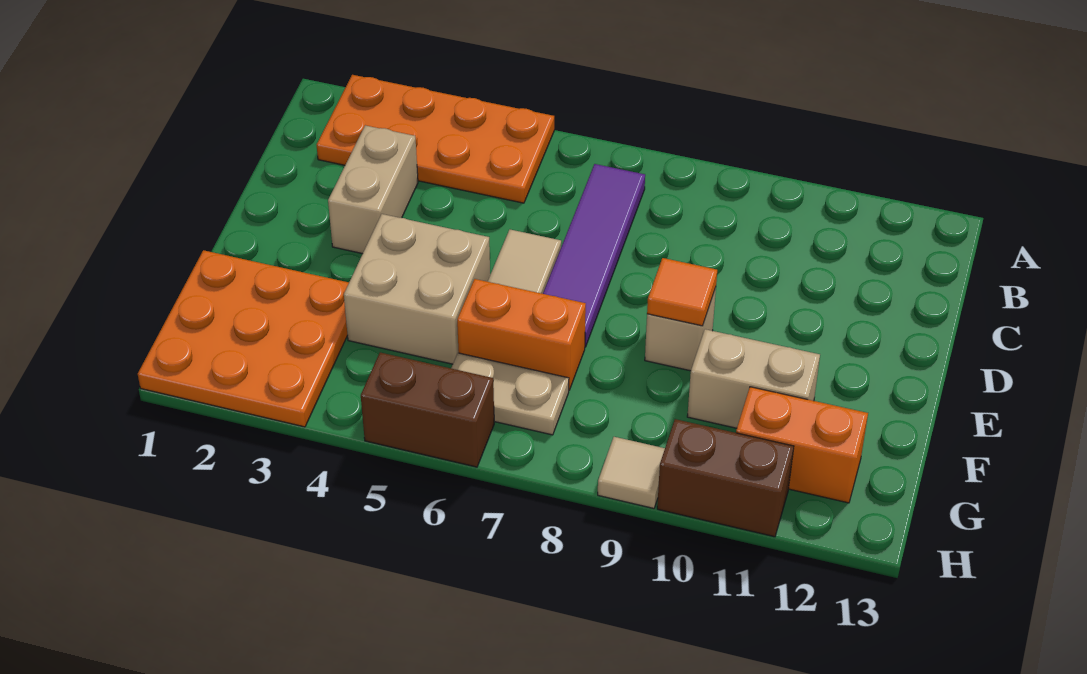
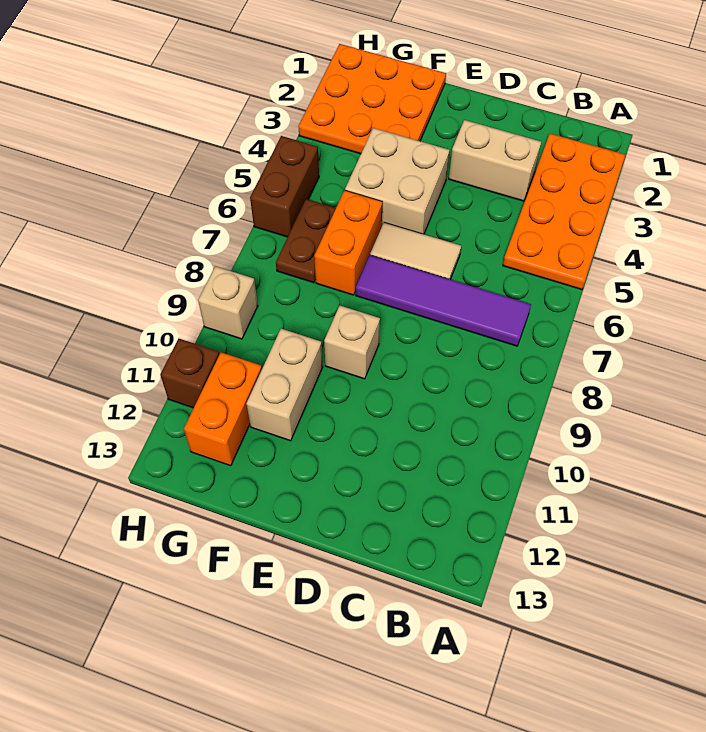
orange tile E9 level 2 -> none
tan plate G6:G7 level 1 -> brown plate G6:G7 level 1
tan tile H9 level 1 -> tan brick H9 level 1
brown brick H10:H11 level 1 -> brown brick H11 level 1

